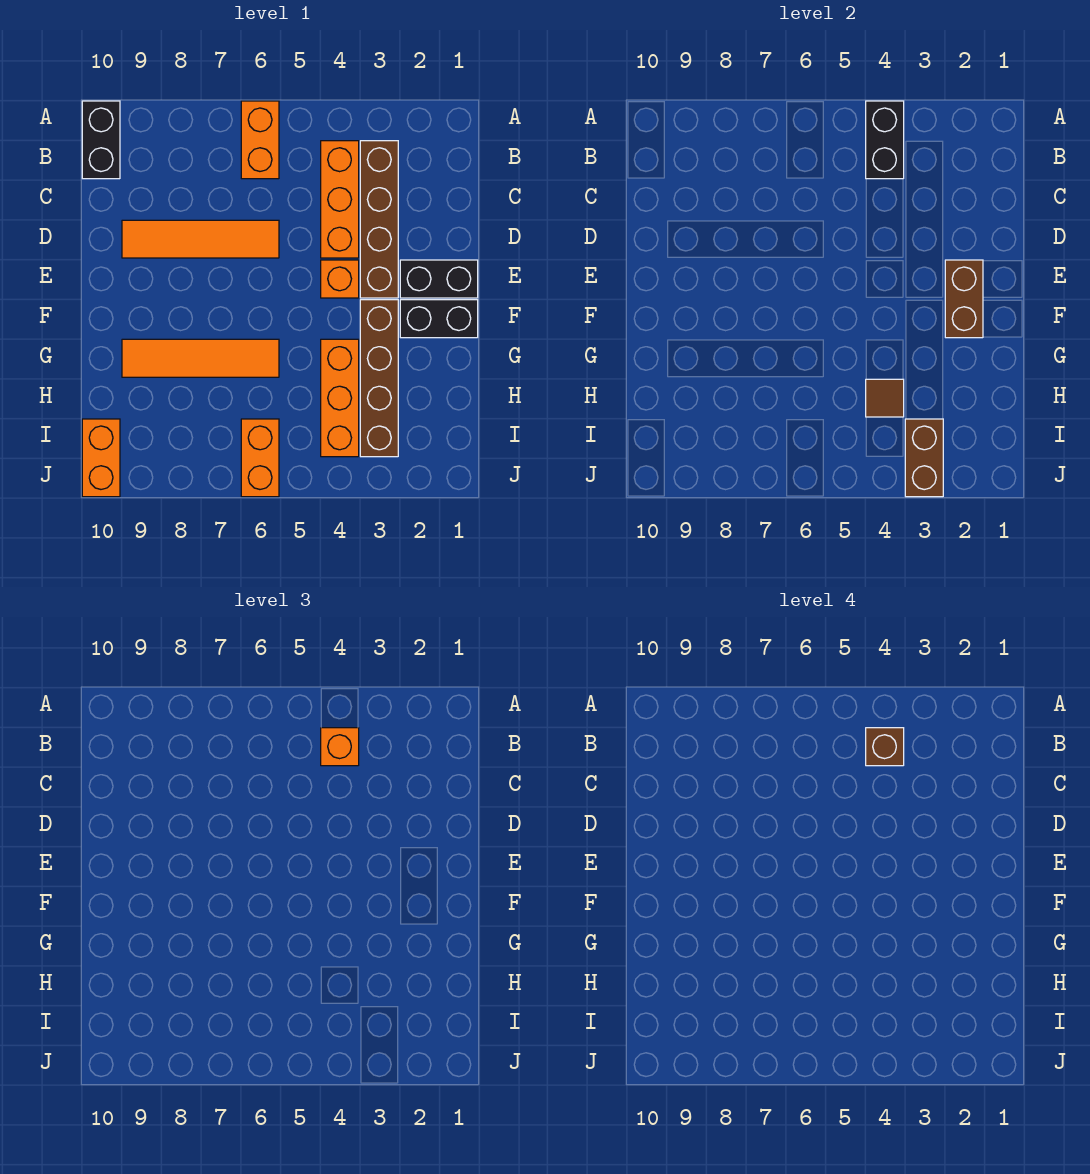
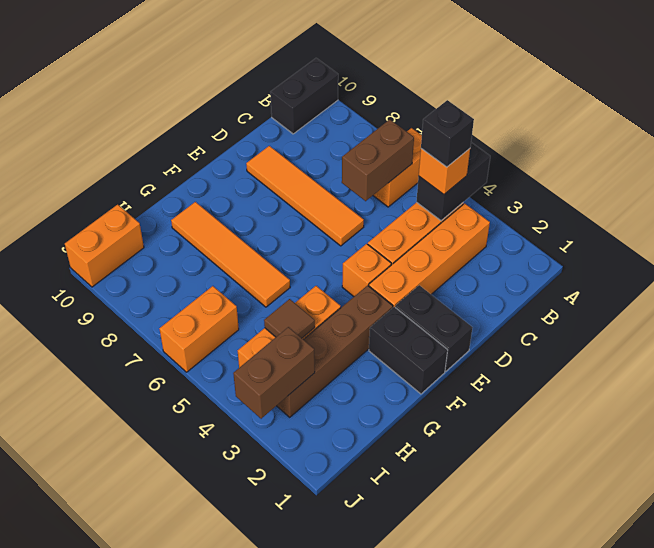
brown brick B3:E3 level 1 -> orange brick B3:E3 level 1
brown brick B4 level 4 -> black brick B4 level 4
brown brick E2:F2 level 2 -> brown brick B6:C6 level 2

